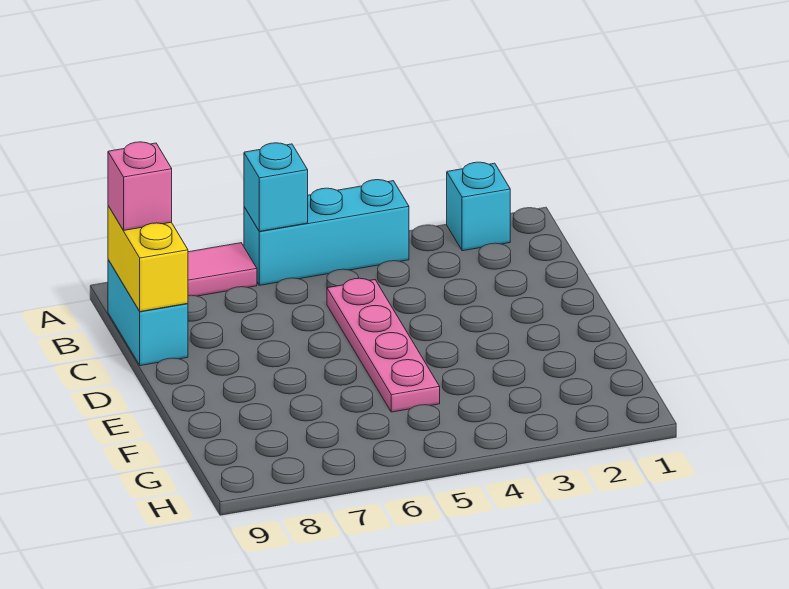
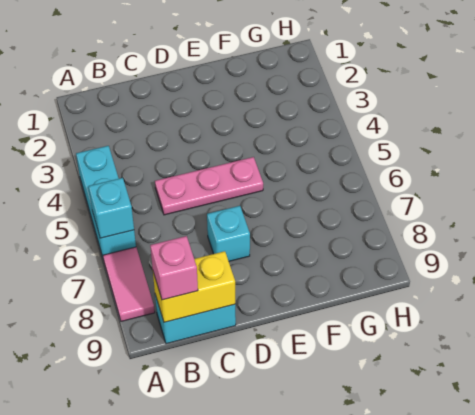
cyan brick A2 level 1 -> cyan brick D7 level 1
pink plate C5:F5 level 1 -> pink plate C5:E5 level 1

